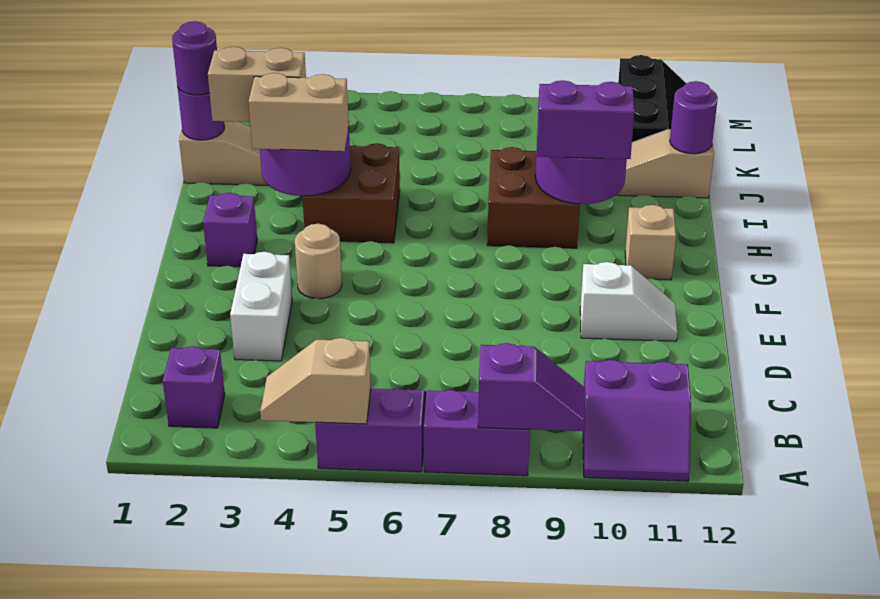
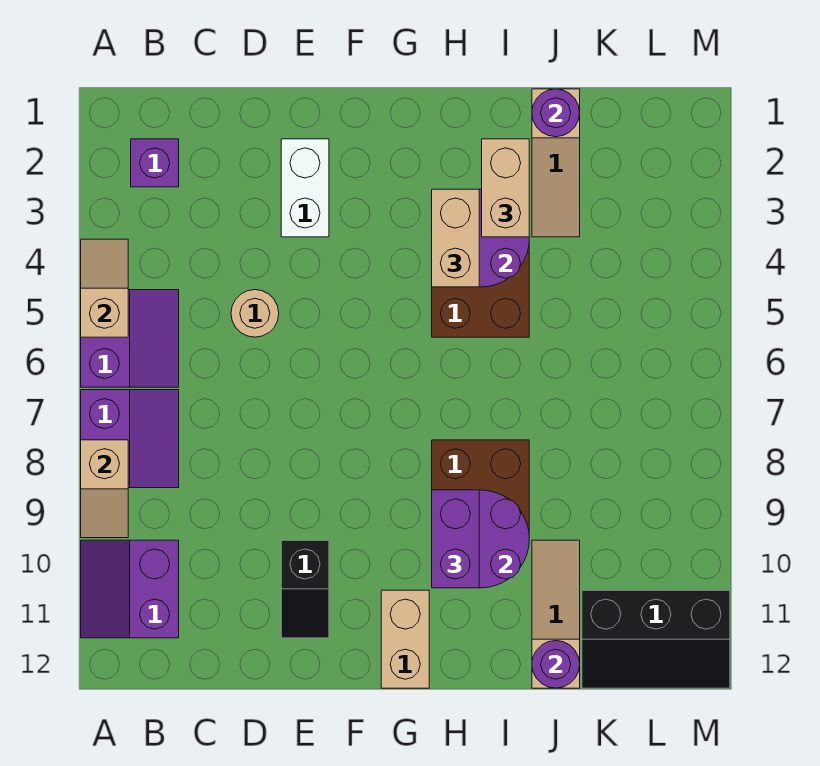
purple slope A8:A9 level 2 top 8 -> tan slope A8:A9 level 2 top 8
white brick D3:E3 level 1 -> white brick E2:E3 level 1
white slope E10:E11 level 1 top 10 -> black slope E10:E11 level 1 top 10
tan round brick F4 level 1 -> tan round brick D5 level 1
purple brick G2 level 1 -> none
tan brick G11 level 1 -> tan brick G11:G12 level 1
purple round brick J1 level 3 -> none

